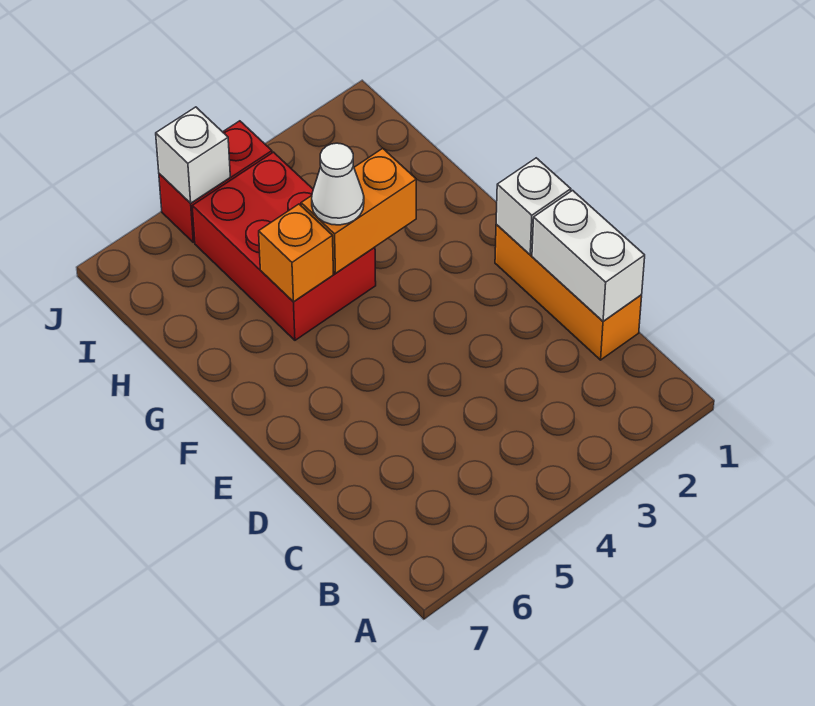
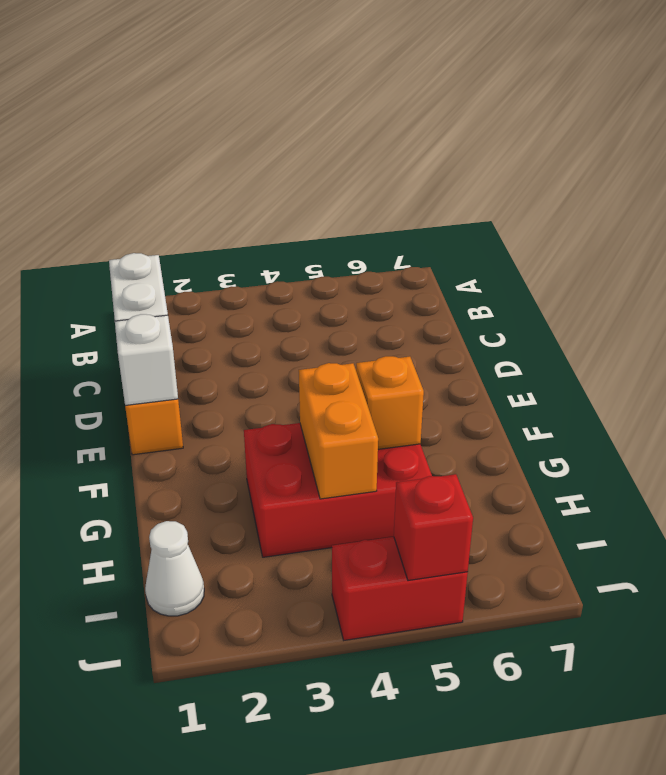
orange brick G3:G4 level 2 -> orange brick G4:H4 level 2
red brick G4:I5 level 1 -> red brick G3:H5 level 1
white cone G4 level 3 -> white cone I1 level 1
white brick J5 level 2 -> red brick J5 level 2

